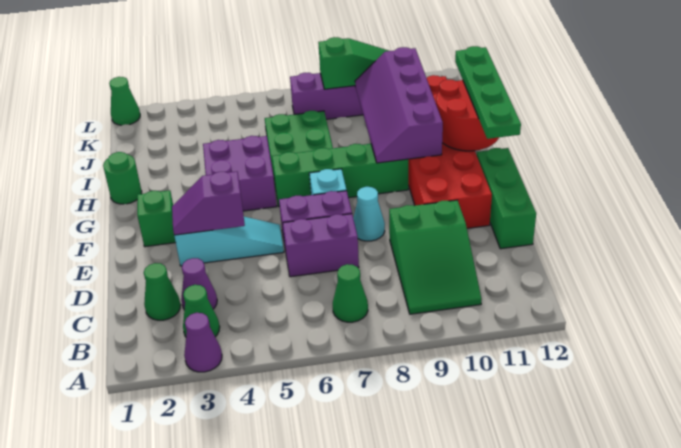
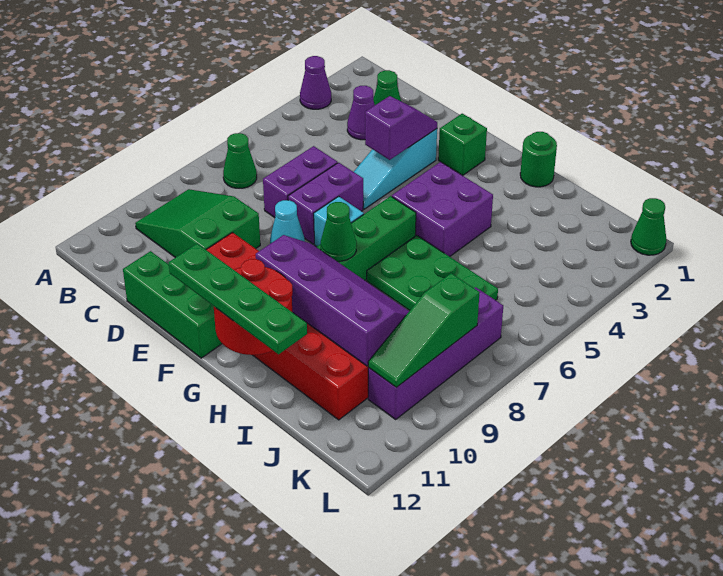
green cone B3 level 1 -> green cone G8 level 2

